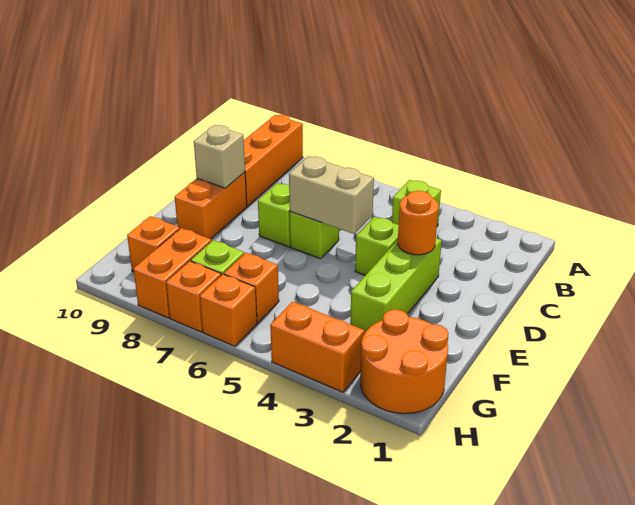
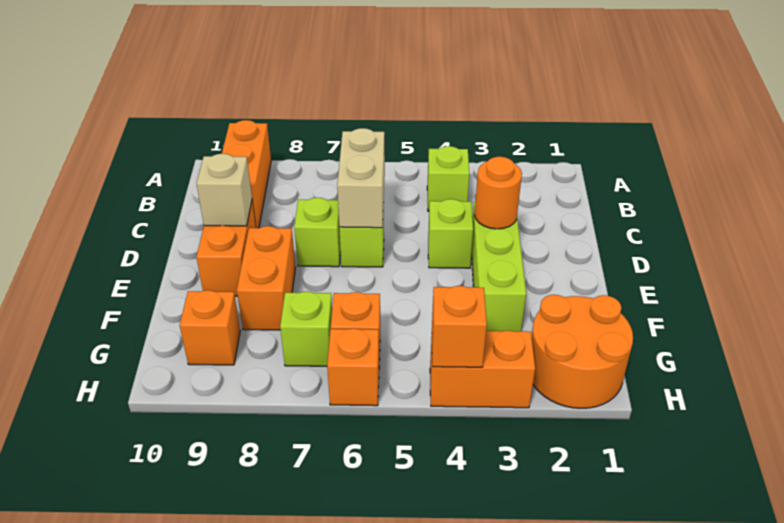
tan brick D5:D6 level 2 -> tan brick C6:D6 level 2
orange brick G8:H8 level 1 -> orange brick E8:F8 level 1
orange brick H7 level 1 -> orange brick H4 level 2

